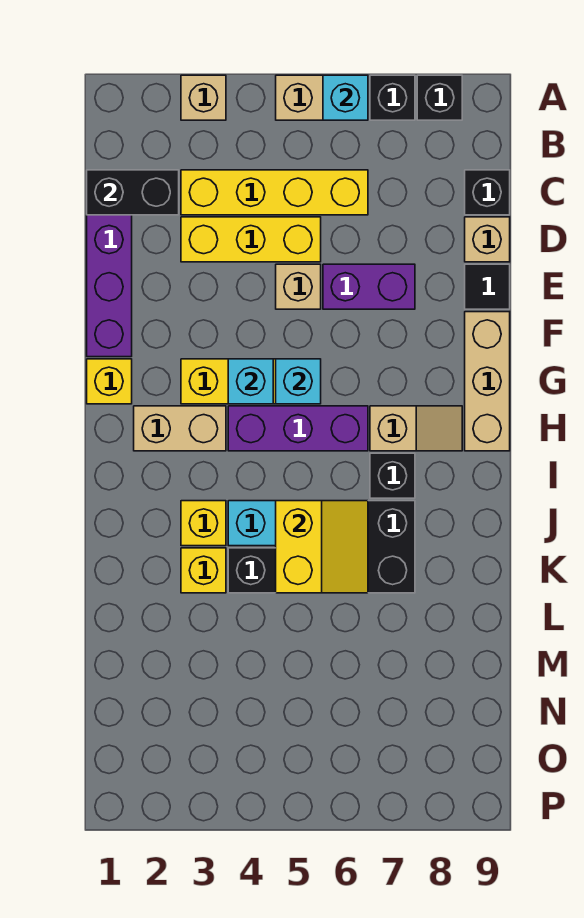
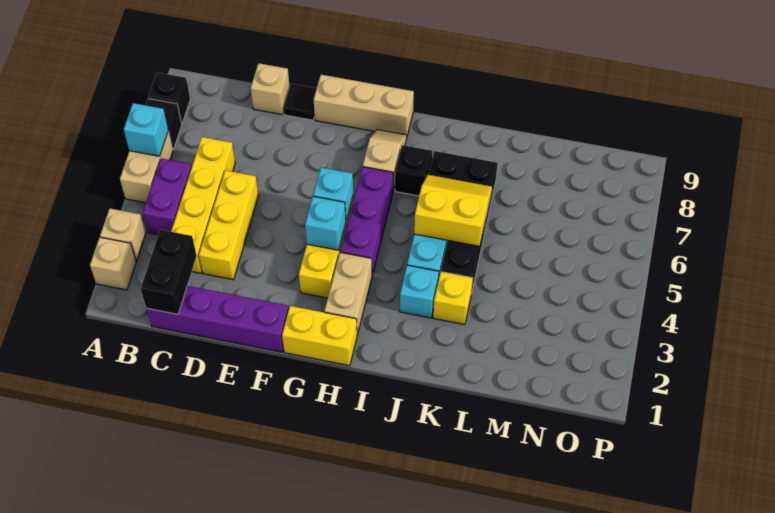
black brick C9 level 1 -> none
tan brick E5 level 1 -> tan brick A2 level 1
purple brick E6:E7 level 1 -> purple brick B4:B5 level 1
yellow brick G1 level 1 -> yellow brick G1:H1 level 1
yellow brick J3 level 1 -> cyan brick J3 level 1

